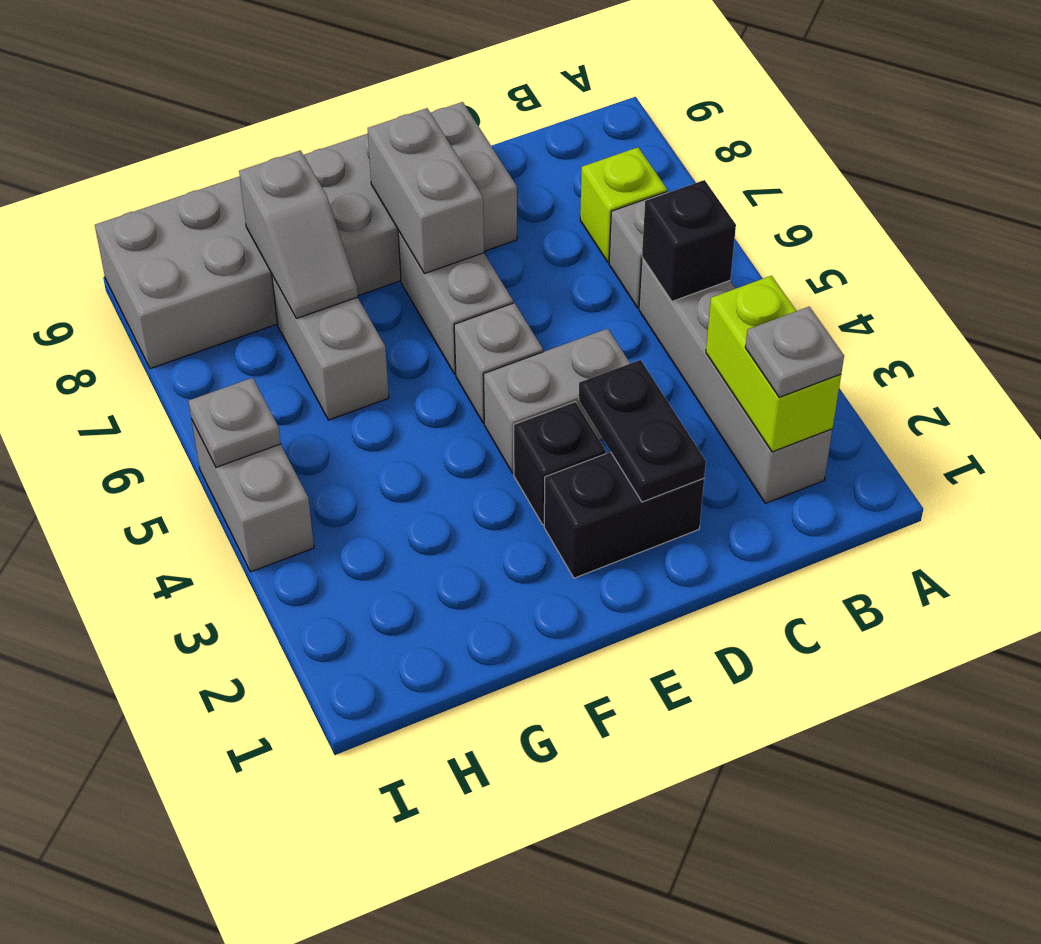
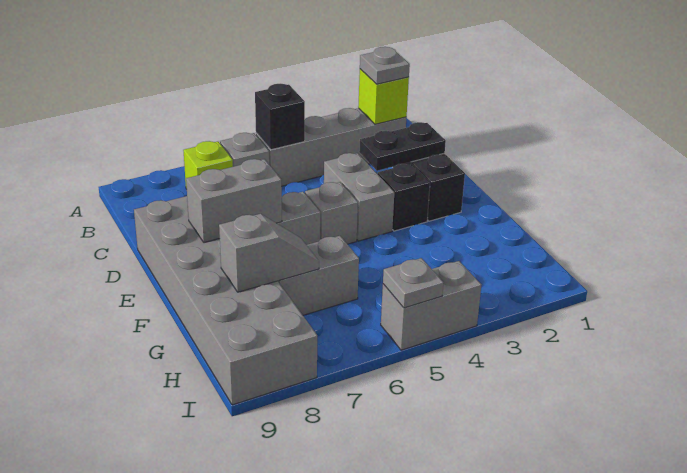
lime brick B2:B3 level 2 -> lime brick B2 level 2

